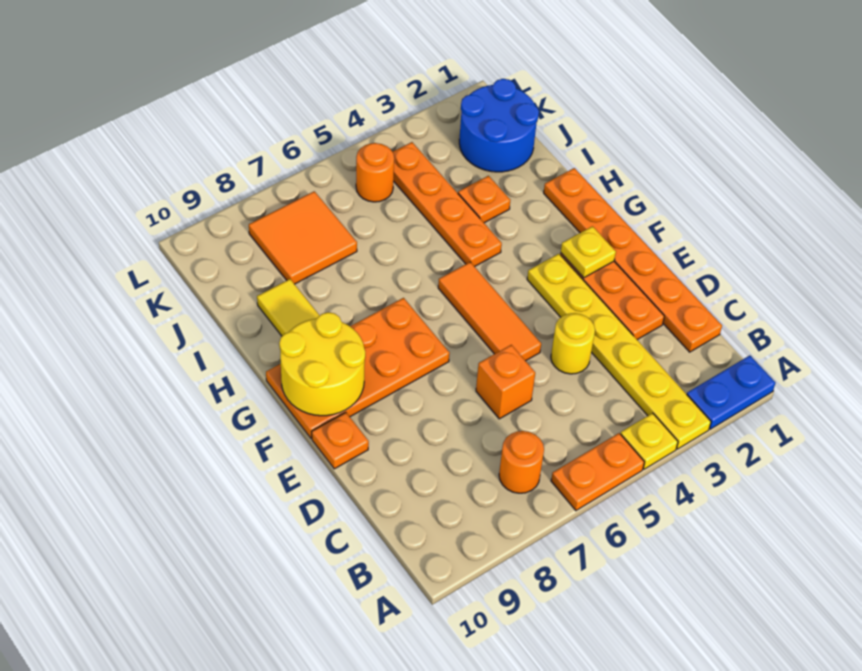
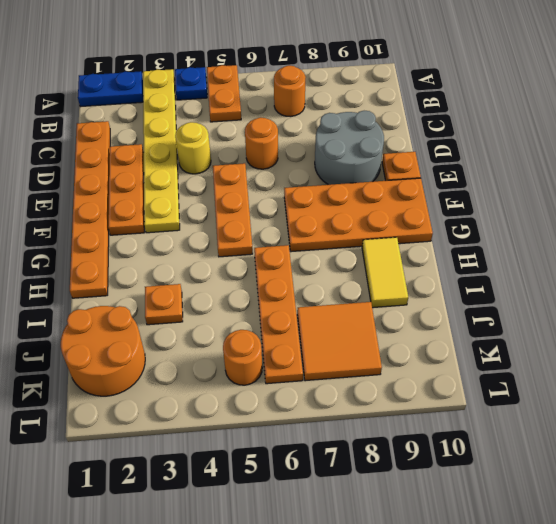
yellow plate A4 level 1 -> blue plate A4 level 1
orange plate A5:A6 level 1 -> orange plate A5:B5 level 1
orange brick D6 level 1 -> orange round brick D6 level 1
none -> grey round brick D8:E9 level 1
orange tile E5:G5 level 1 -> orange plate E5:G5 level 1
yellow plate F2 level 2 -> none
yellow round brick F9:G10 level 2 -> none
orange plate H4:K4 level 1 -> orange plate H6:K6 level 1
blue round brick J1:K2 level 1 -> orange round brick J1:K2 level 1

